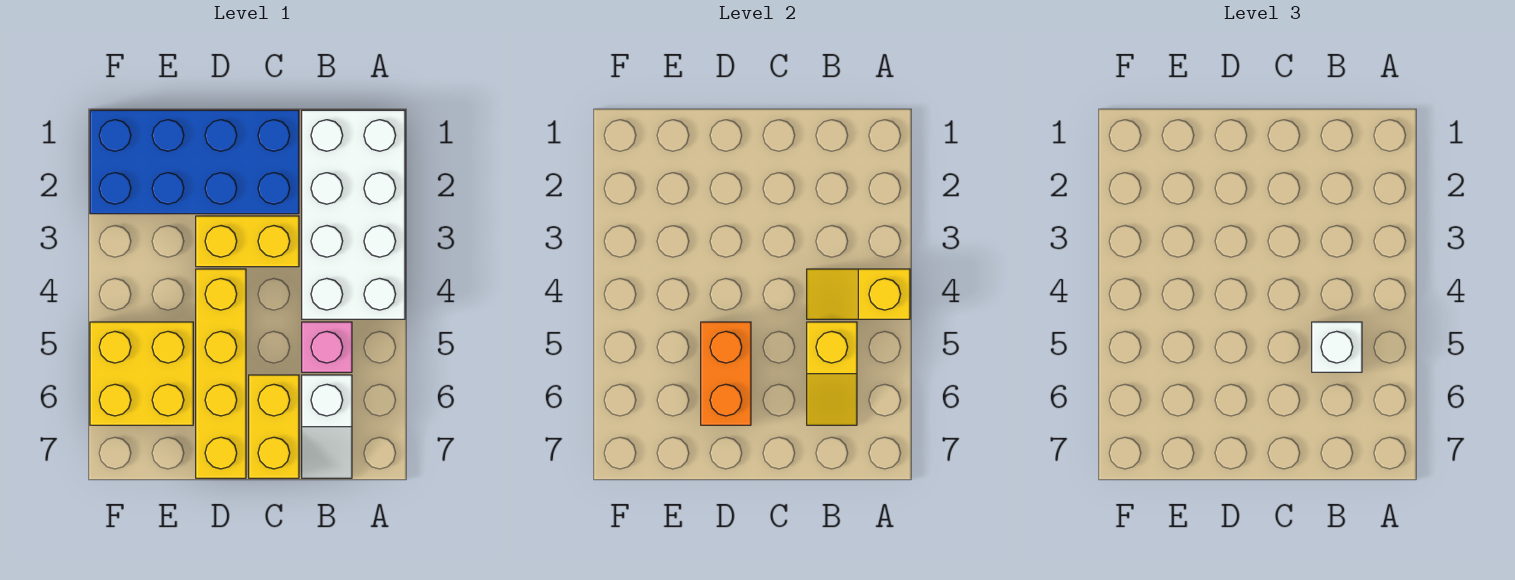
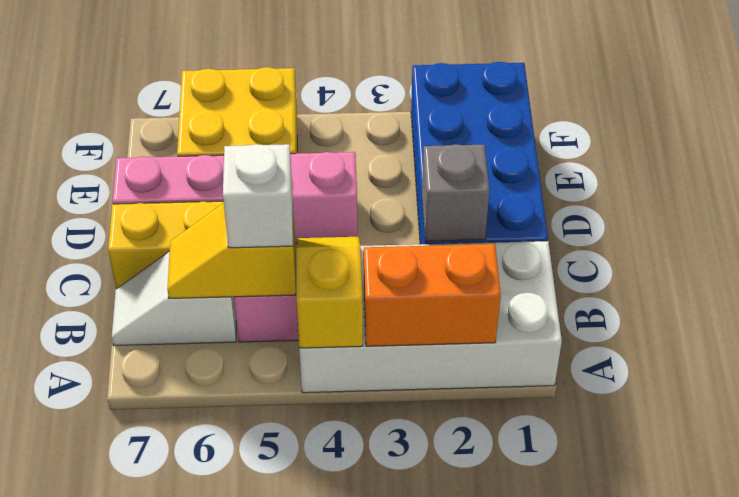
none -> grey brick C2 level 2
yellow brick C3:D3 level 1 -> none
yellow brick D4:D7 level 1 -> pink brick D4:D7 level 1
orange brick D5:D6 level 2 -> orange brick A2:A3 level 2

